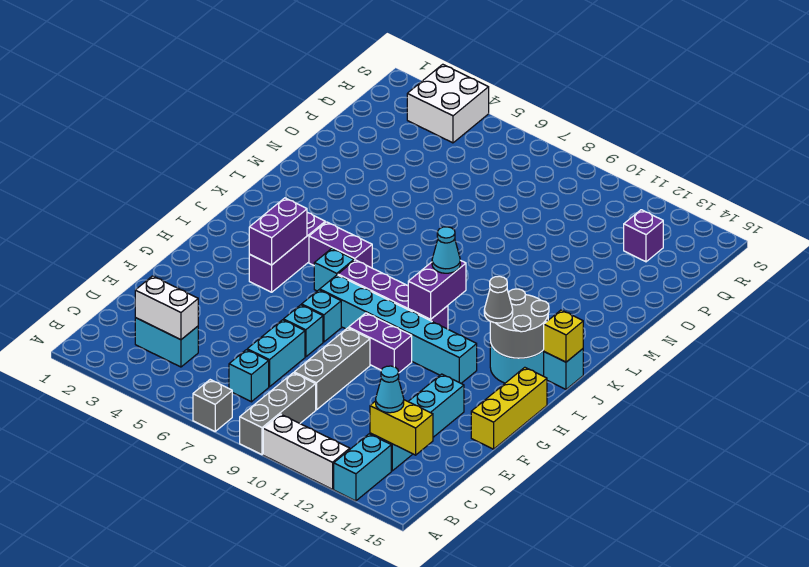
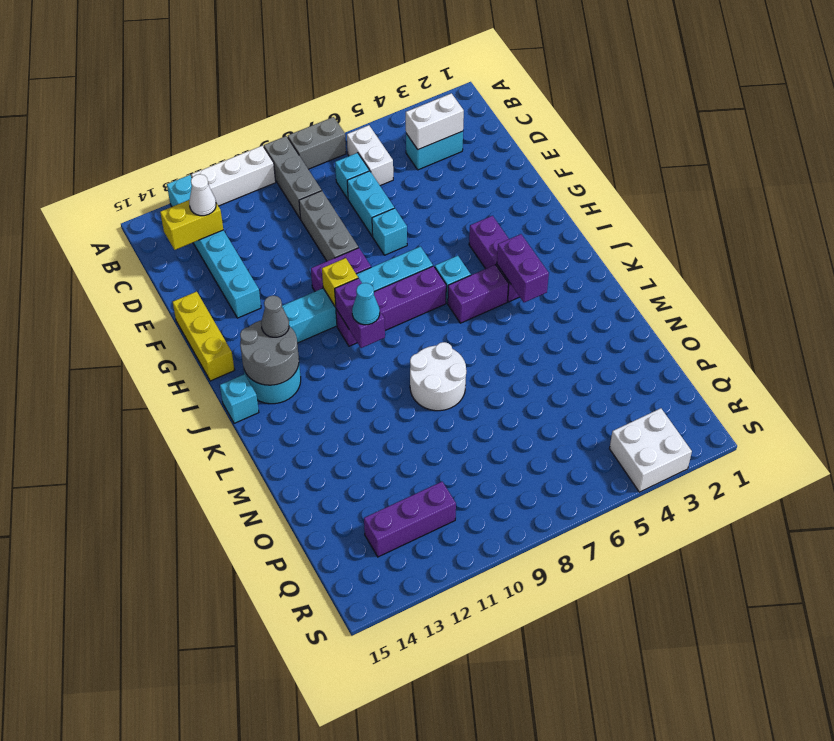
grey brick A7 level 1 -> grey brick A7:A8 level 1
none -> white brick B6:C6 level 1
cyan cone C13 level 3 -> white cone C13 level 3
cyan brick G7 level 1 -> none
purple brick H4:I4 level 2 -> purple brick J4:K4 level 2
yellow brick J15 level 2 -> yellow brick H10 level 2
none -> white round brick L8:M9 level 1
purple brick Q13 level 1 -> purple brick Q11:Q13 level 1

